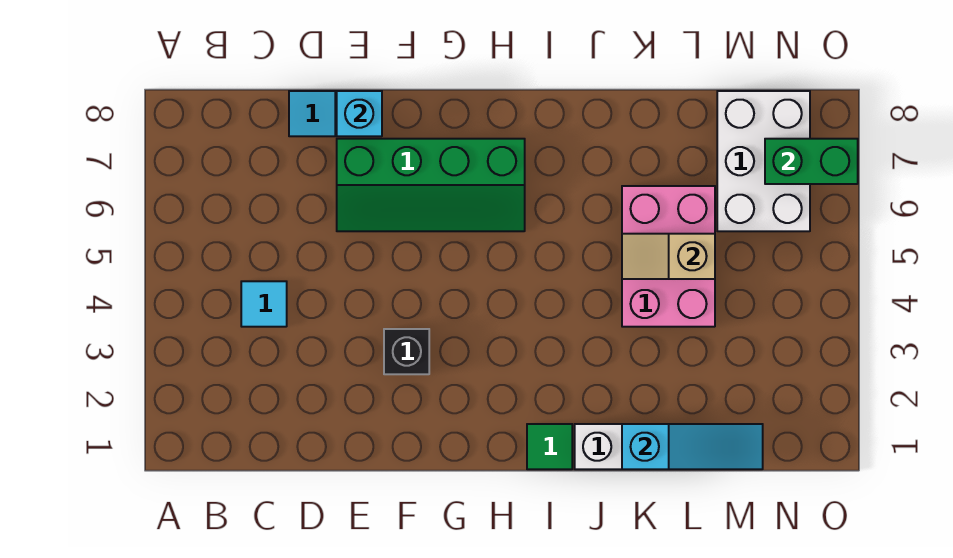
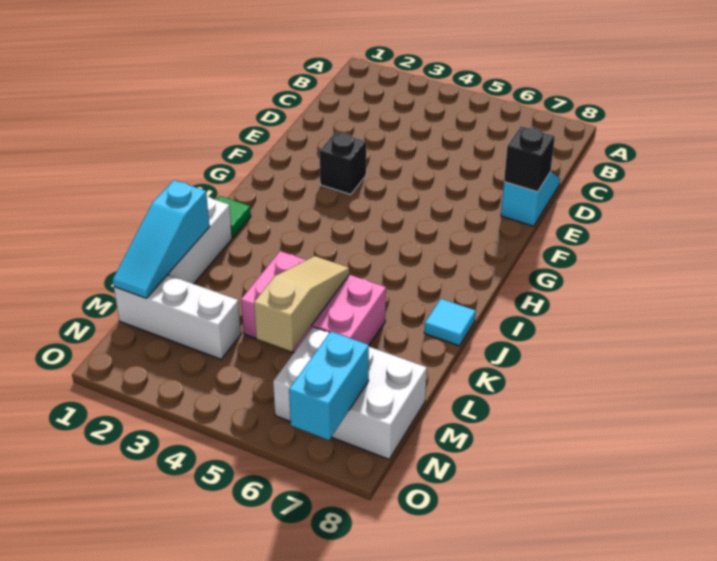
cyan tile C4 level 1 -> cyan tile J8 level 1
green slope E6:H7 level 1 top 7 -> none
cyan brick E8 level 2 -> black brick E8 level 2
tan slope K5:L5 level 2 top L -> tan slope K5:M5 level 2 top M
none -> white brick M1:M3 level 1
green brick N7:O7 level 2 -> cyan brick N7:O7 level 2

